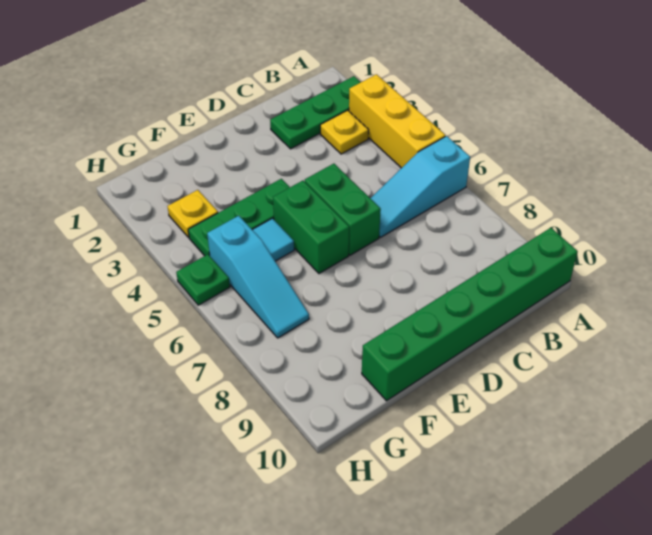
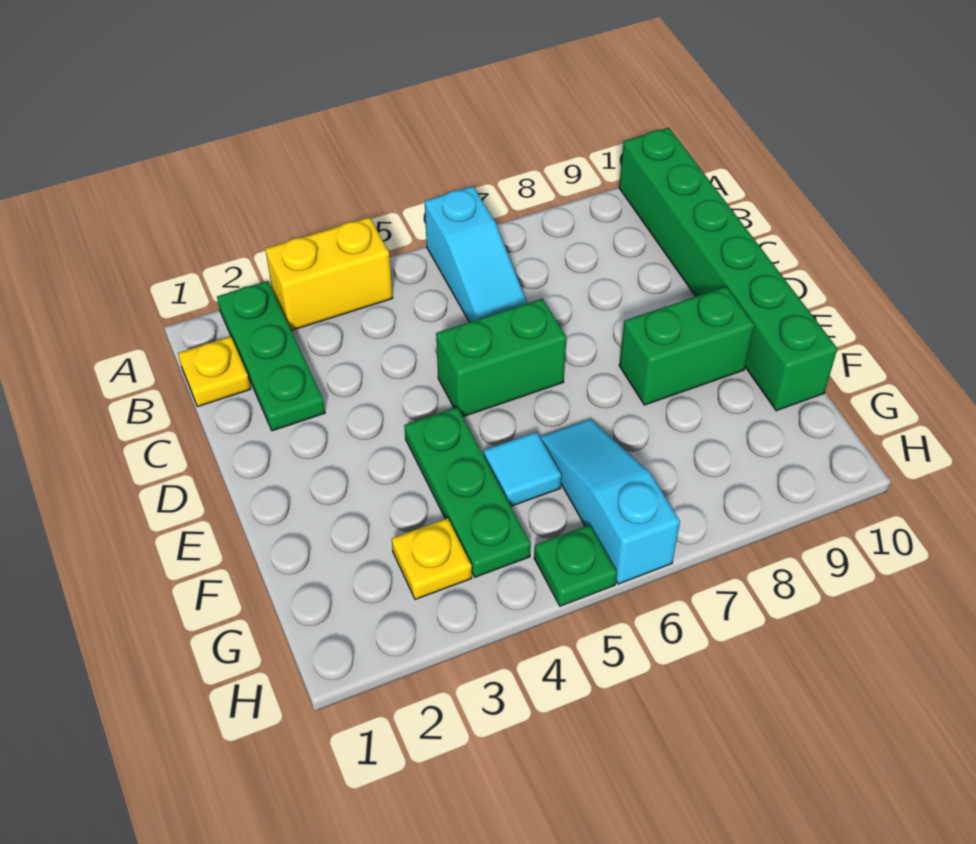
yellow brick A3:A5 level 1 -> yellow brick A3:A4 level 1
yellow plate B3 level 1 -> yellow plate B1 level 1
green brick E5:E6 level 1 -> green brick E8:E9 level 1
cyan slope G5:G7 level 1 top 5 -> cyan slope F6:H6 level 1 top H

